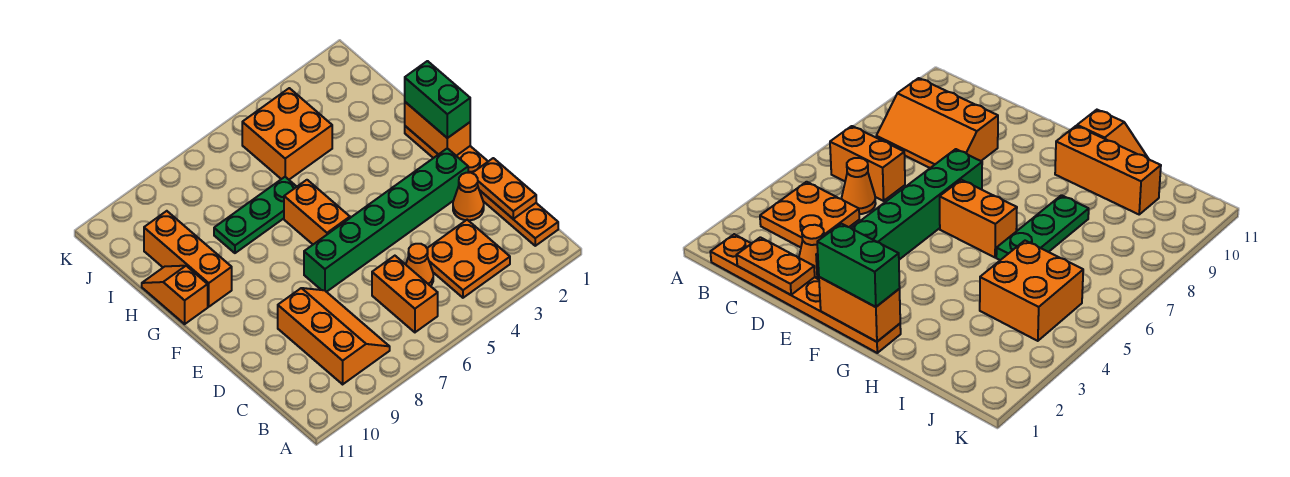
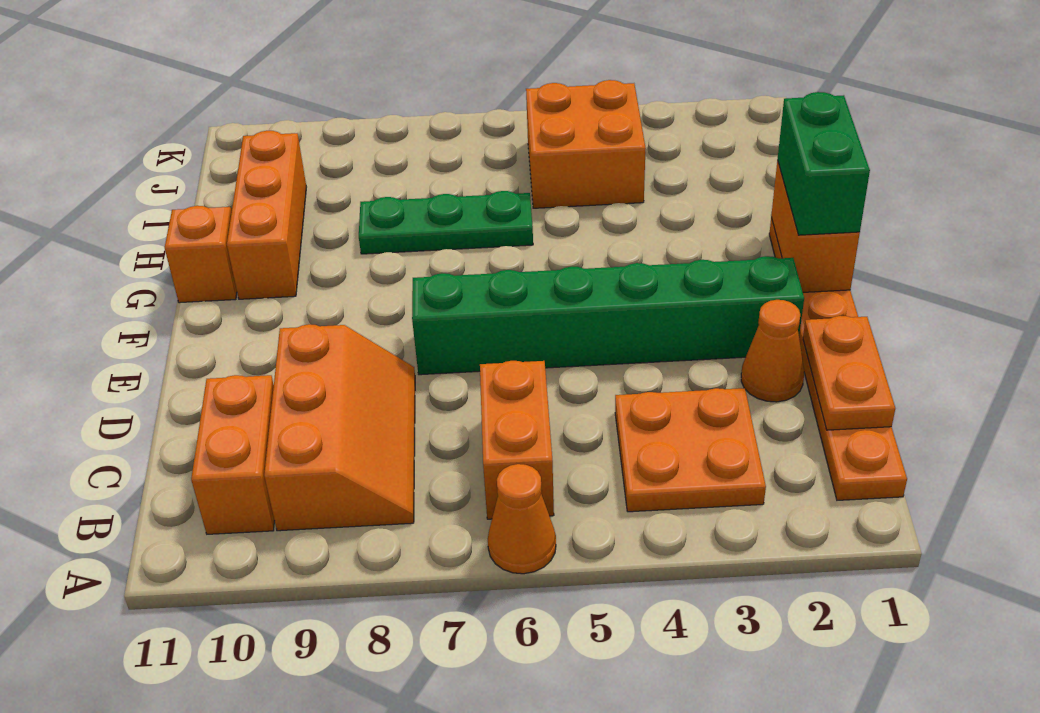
orange cone C5 level 1 -> orange cone A6 level 1
orange brick F6:G6 level 1 -> orange brick B10:C10 level 1

